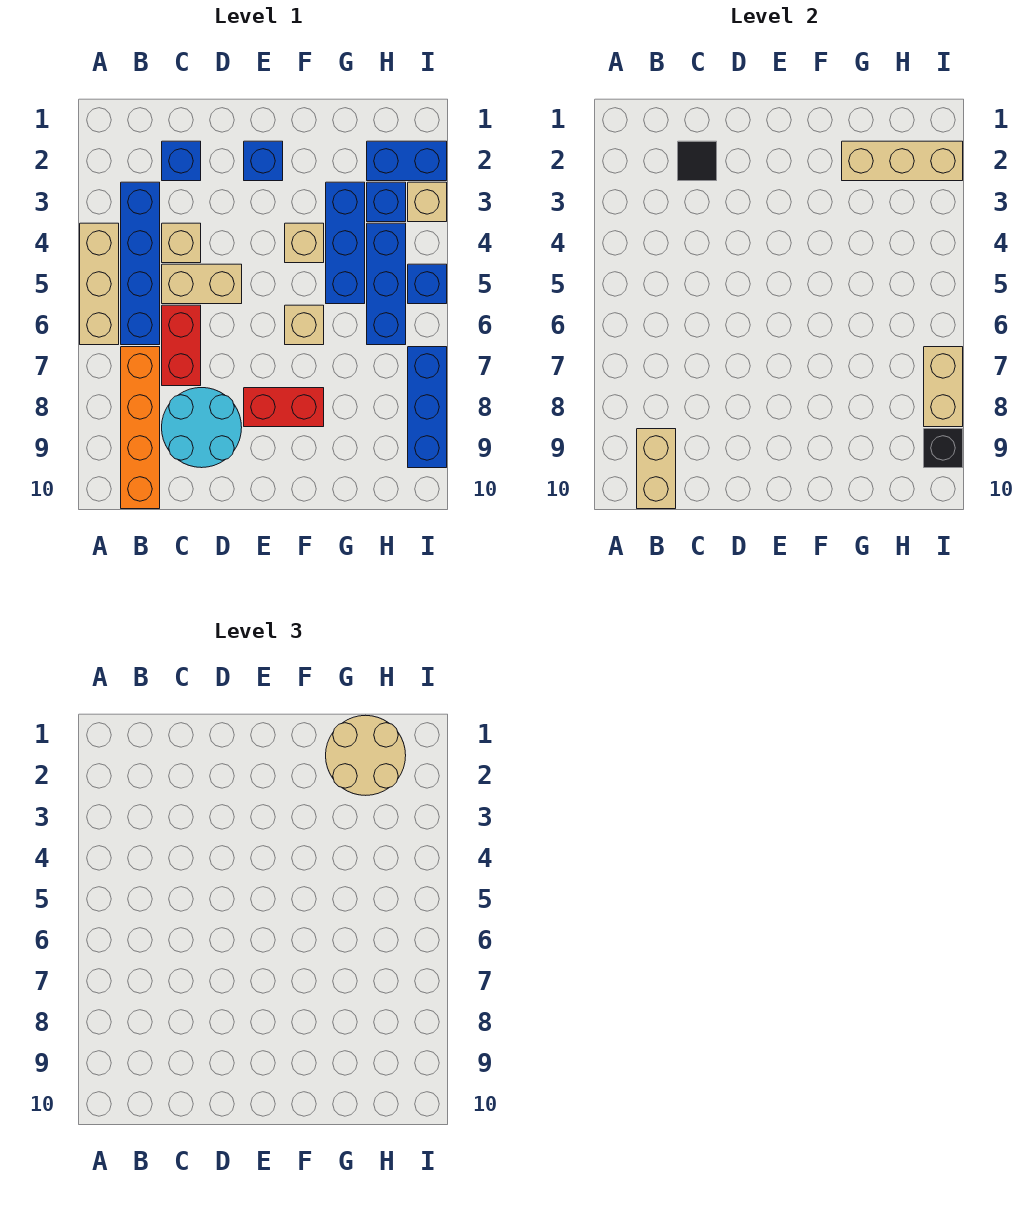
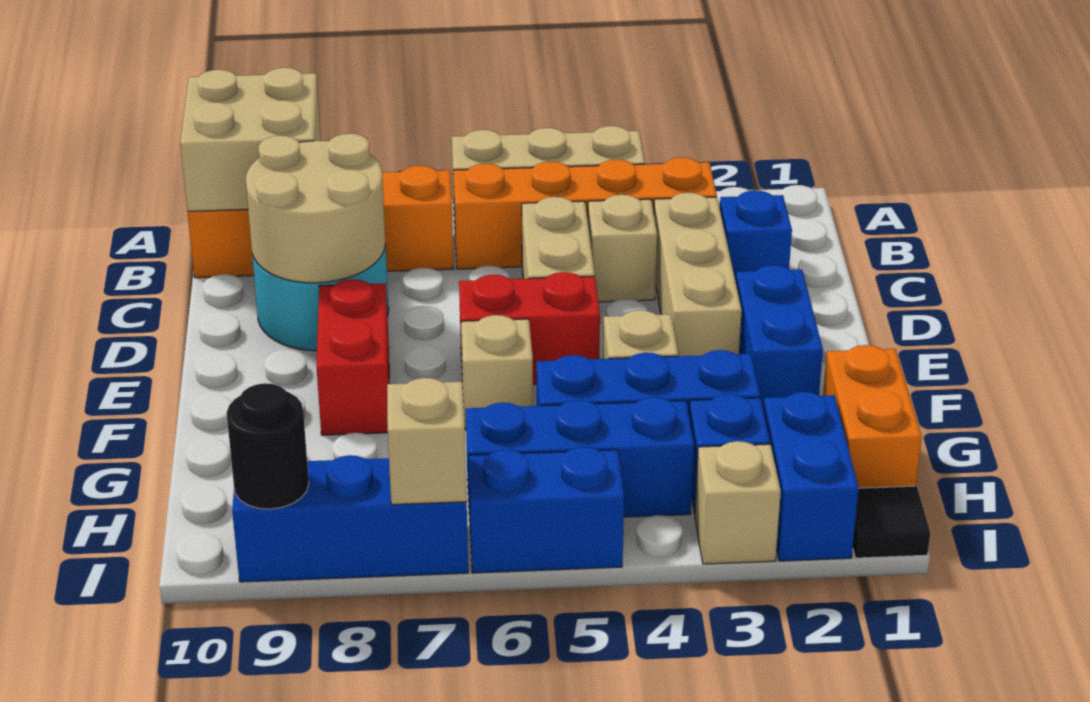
blue brick B3:B6 level 1 -> orange brick B3:B6 level 1
tan brick B9:B10 level 2 -> tan brick A9:B10 level 2
black tile C2 level 2 -> black tile I1 level 1
red brick C6:C7 level 1 -> red brick E5:E6 level 1
blue brick E2 level 1 -> blue brick E2:F2 level 1
none -> orange brick G1:H1 level 1
tan round brick G1:H2 level 3 -> tan round brick C8:D9 level 2
tan brick G2:I2 level 2 -> tan brick C3:E3 level 1
blue brick I5 level 1 -> blue brick I5:I6 level 1
tan brick I7:I8 level 2 -> tan brick I7 level 2
black brick I9 level 2 -> black round brick I9 level 2

